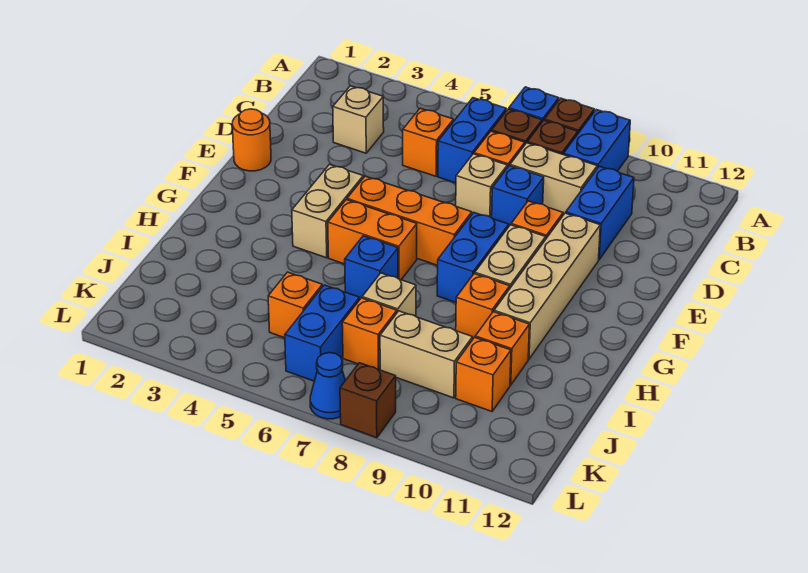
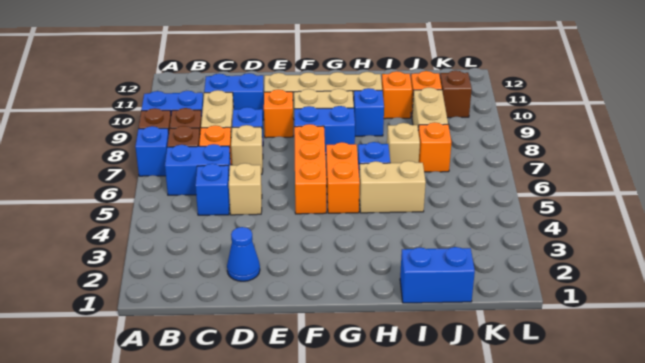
tan brick C3 level 1 -> tan brick D5 level 1
orange brick C5 level 1 -> blue brick C5 level 1
orange round brick E1 level 1 -> none
tan brick F4:G4 level 1 -> tan brick H5:I5 level 1
orange brick H9 level 1 -> blue brick H9 level 1
orange brick J5 level 1 -> none
blue brick J6:K6 level 1 -> blue brick I1:J1 level 1
blue cone L7 level 1 -> blue cone D2 level 1
brown brick L8 level 1 -> brown brick K10 level 1

